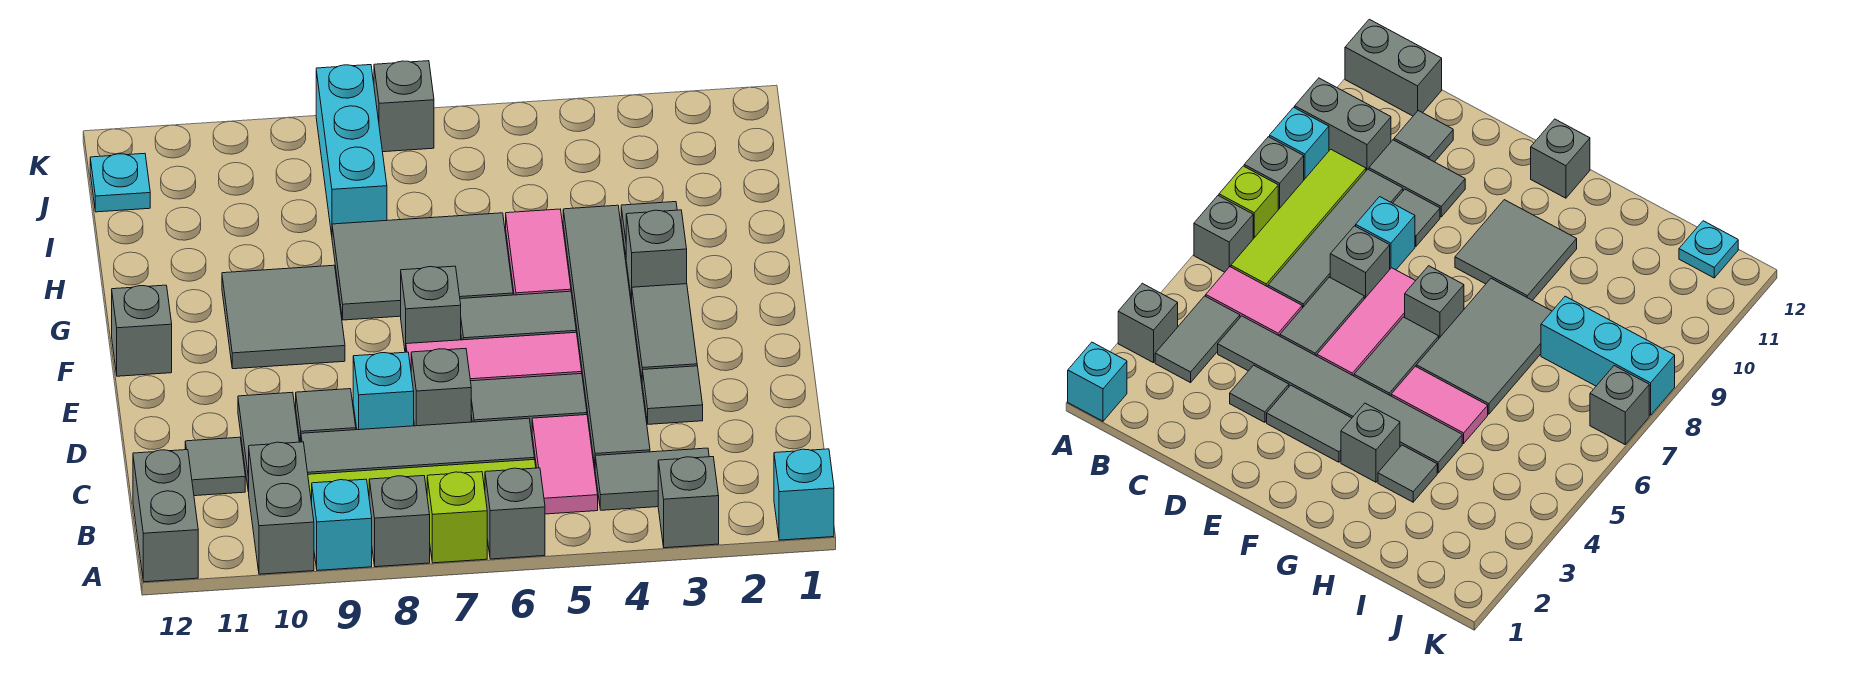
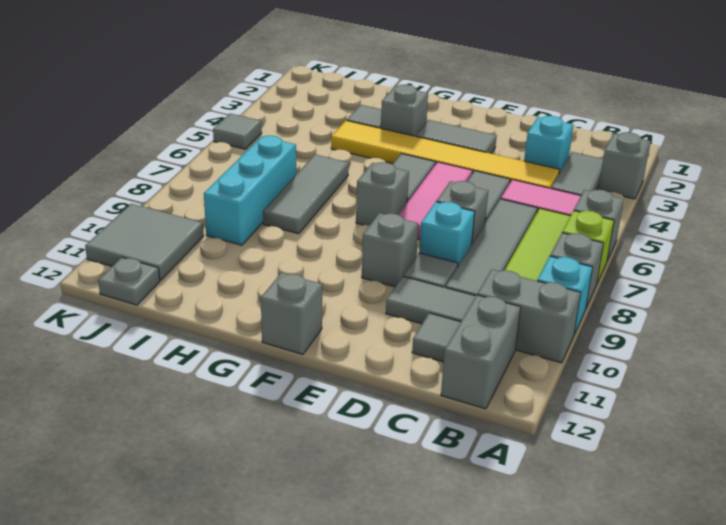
cyan brick A1 level 1 -> cyan brick C3 level 1
grey brick A12:B12 level 1 -> grey brick B11:B12 level 1
grey tile C4:H4 level 1 -> yellow tile C4:H4 level 1
grey tile D3 level 1 -> grey tile K5 level 1
grey tile F9:G10 level 1 -> grey tile J10:K11 level 1
pink tile G5:H5 level 1 -> none
grey tile G6:H8 level 1 -> grey tile H6:H8 level 1
cyan brick I8:K8 level 1 -> cyan brick I7:I9 level 1
cyan plate J12 level 1 -> grey plate J12 level 1
grey brick K7 level 1 -> grey brick E9 level 1

